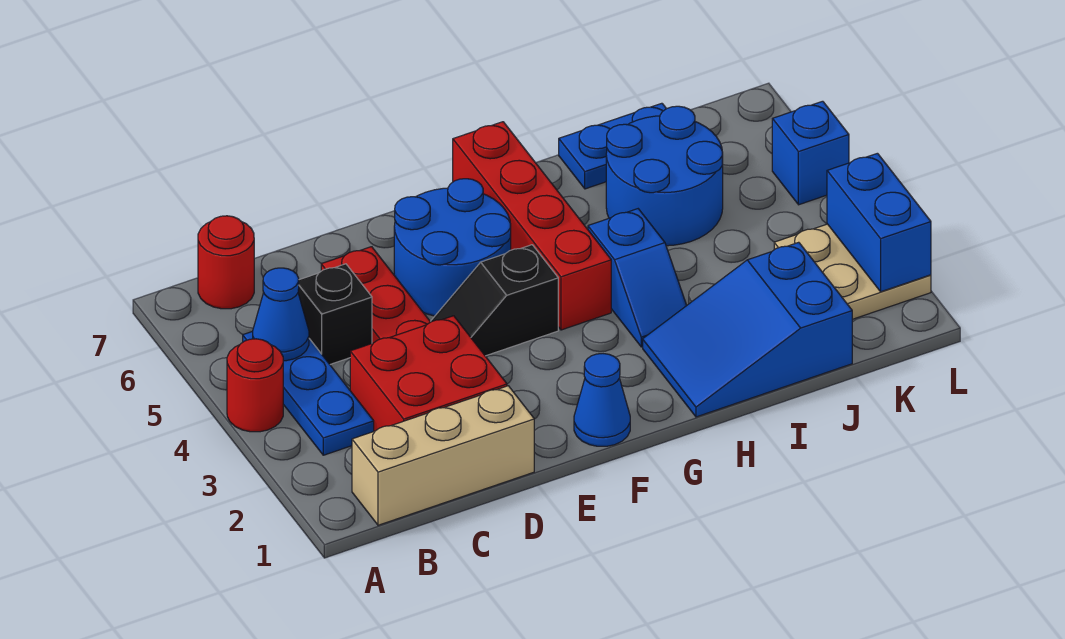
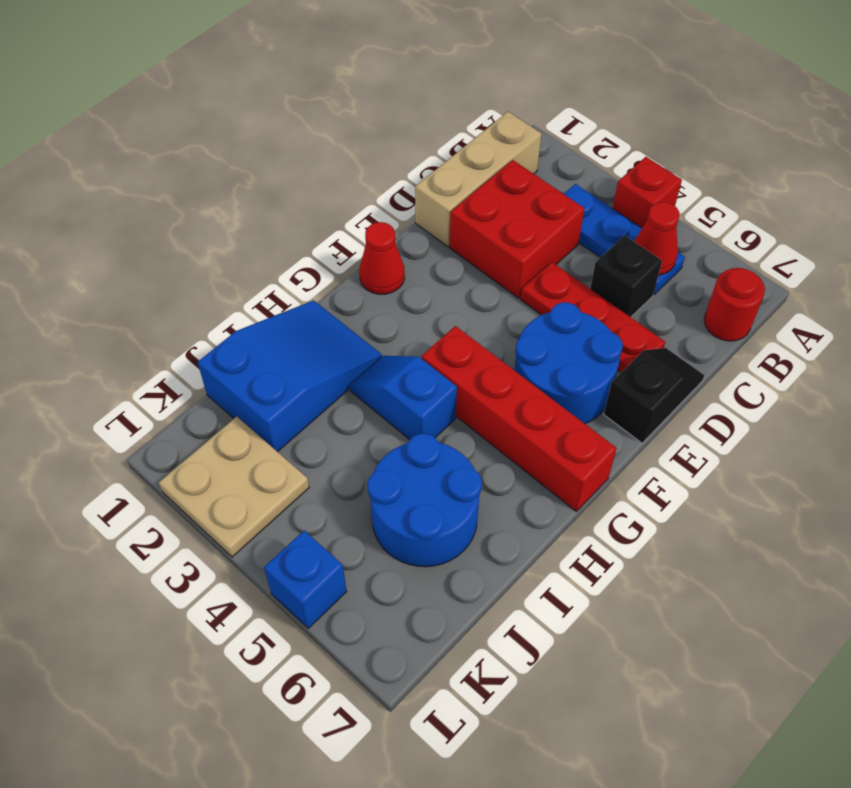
red round brick A4 level 1 -> red brick A4 level 1
blue cone B5 level 2 -> red cone B5 level 2
black slope E4:F4 level 1 top F -> black slope D7:E7 level 1 top E
blue cone F1 level 1 -> red cone F1 level 1
blue plate I7:J7 level 1 -> none
blue brick L2:L3 level 2 -> none

